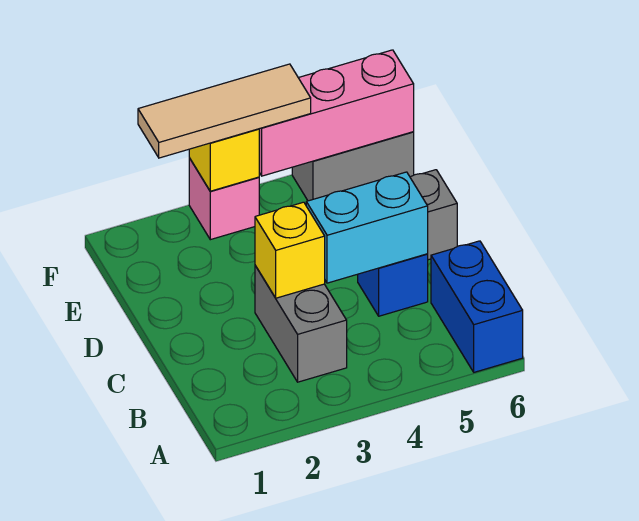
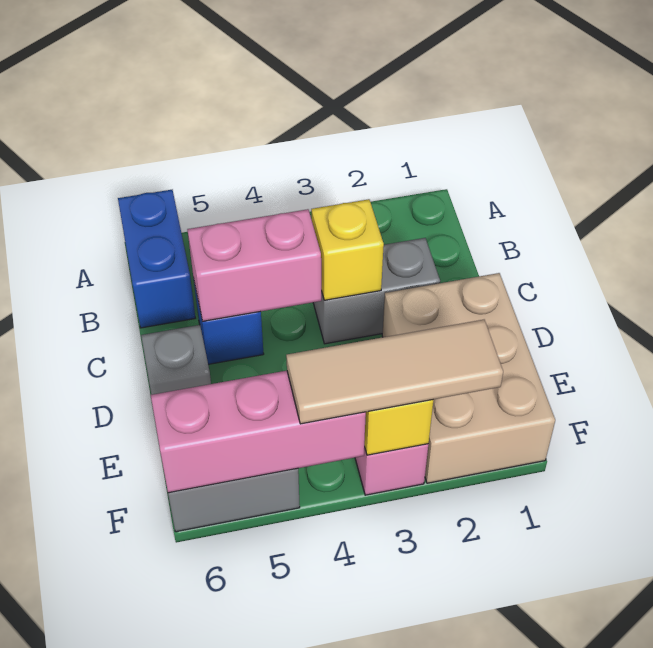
grey brick B3:C3 level 1 -> grey brick C2:C3 level 1
cyan brick C4:C5 level 2 -> pink brick C4:C5 level 2
none -> tan brick D1:F2 level 1

